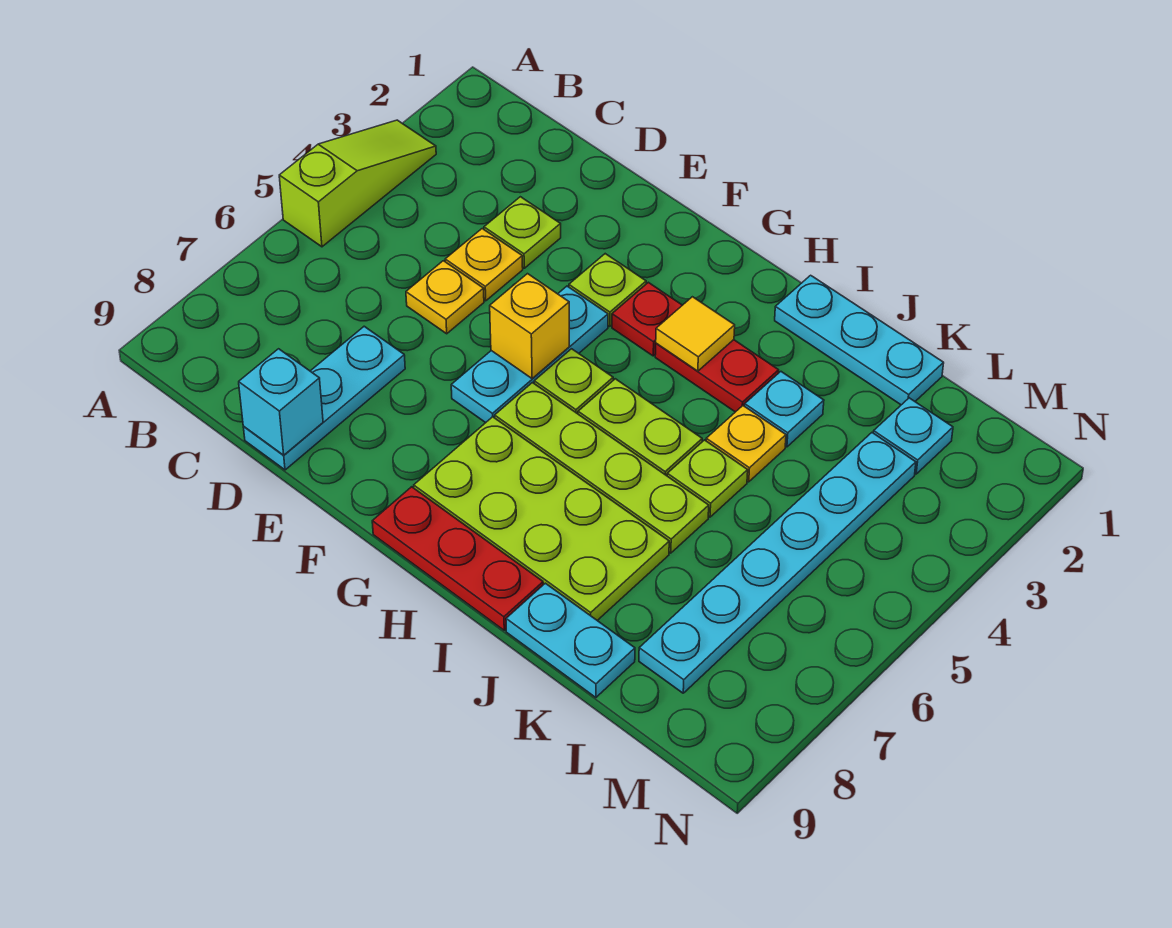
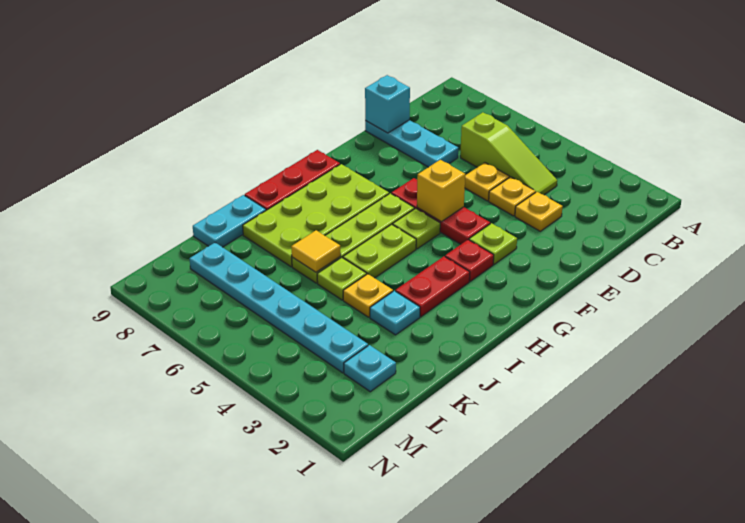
lime slope A3:A5 level 1 top 5 -> lime slope C4:C6 level 1 top 6
lime plate D3 level 1 -> yellow plate D3 level 1
cyan plate F4:F6 level 1 -> red plate F4:F6 level 1
yellow tile H3 level 2 -> yellow tile J6 level 2
cyan plate I1:K1 level 1 -> none

